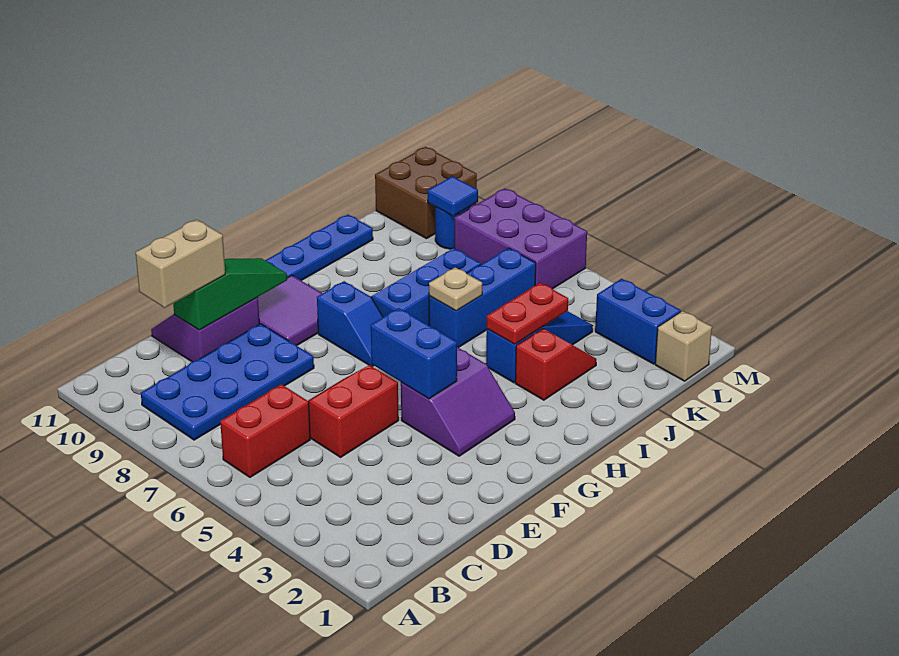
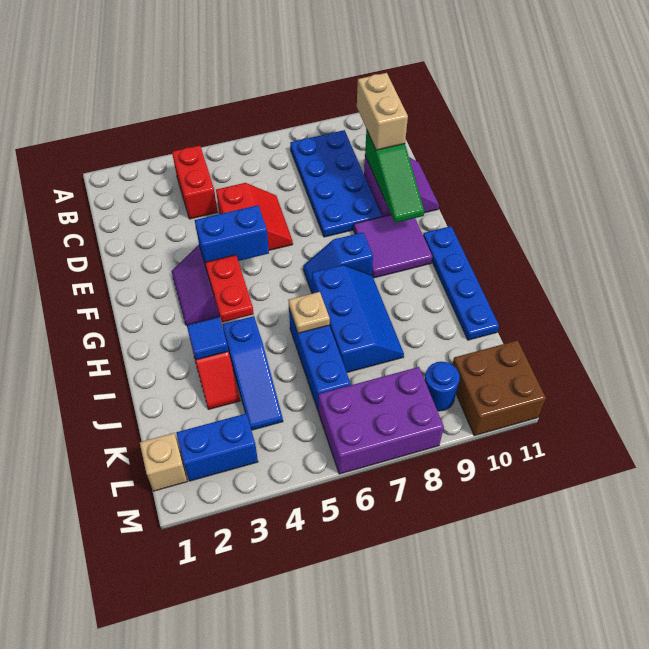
red brick B6:C6 level 1 -> red brick B4:C4 level 1
red plate I4:J4 level 2 -> red plate G4:H4 level 2
blue tile L9 level 2 -> blue tile I3 level 2

